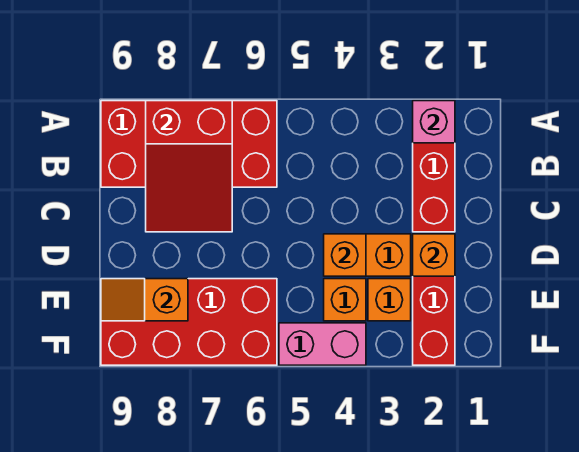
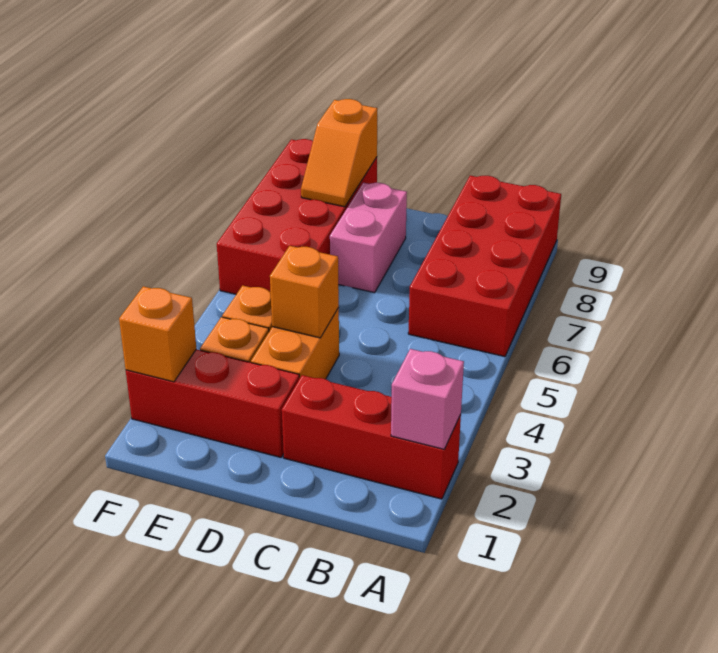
red slope A7:C8 level 2 top A -> none
orange brick D2 level 2 -> orange brick F2 level 2
orange slope E8:E9 level 2 top 8 -> orange slope E8:E9 level 2 top 9
pink brick F4:F5 level 1 -> pink brick D7:D8 level 1

